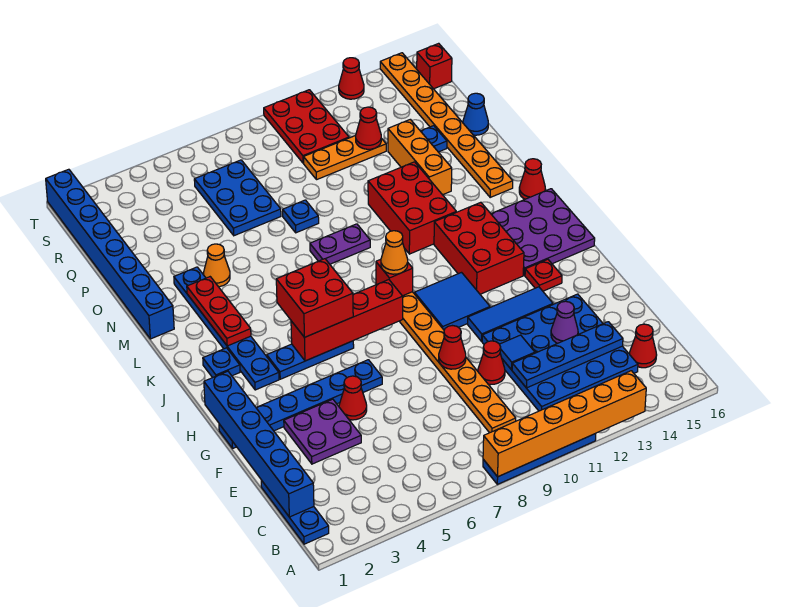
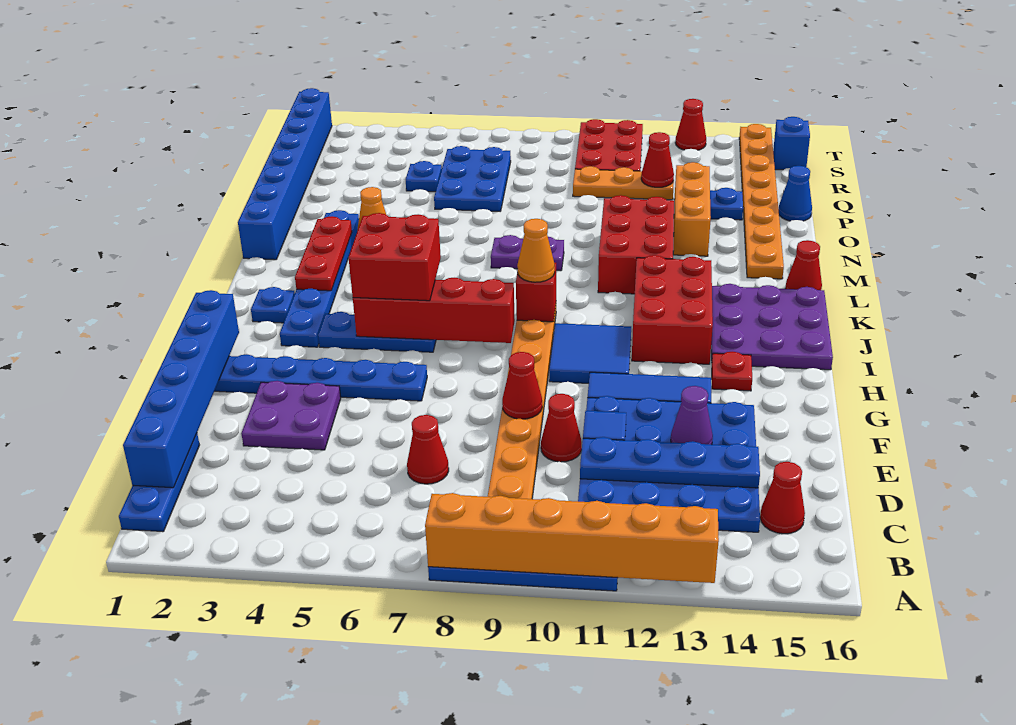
red cone F5 level 1 -> red cone D7 level 1
blue plate O8 level 1 -> blue plate Q5 level 1
red brick S16 level 1 -> blue brick S16 level 1

